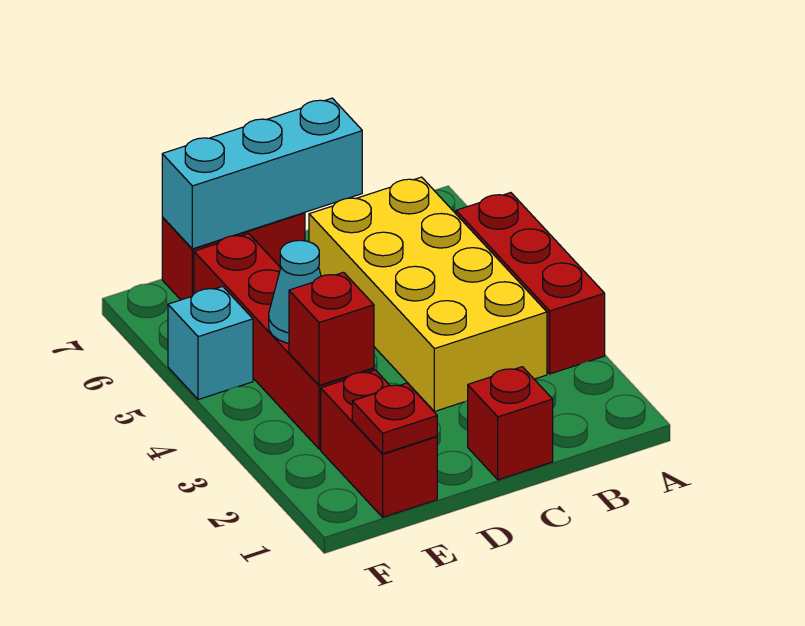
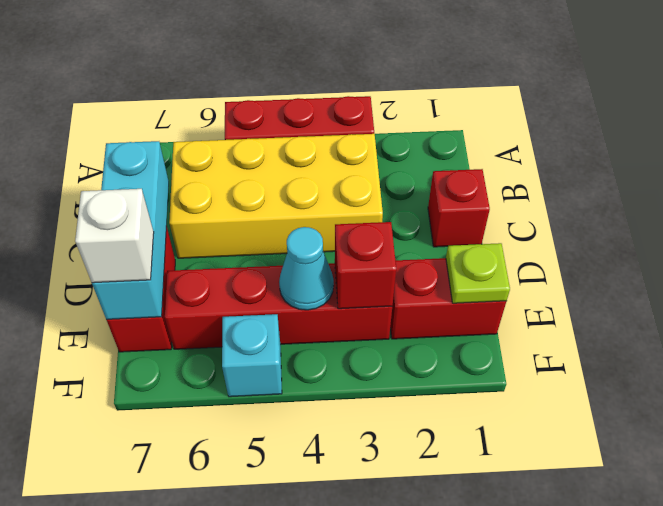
red plate E1 level 2 -> lime plate E1 level 2
none -> white brick E7 level 3

